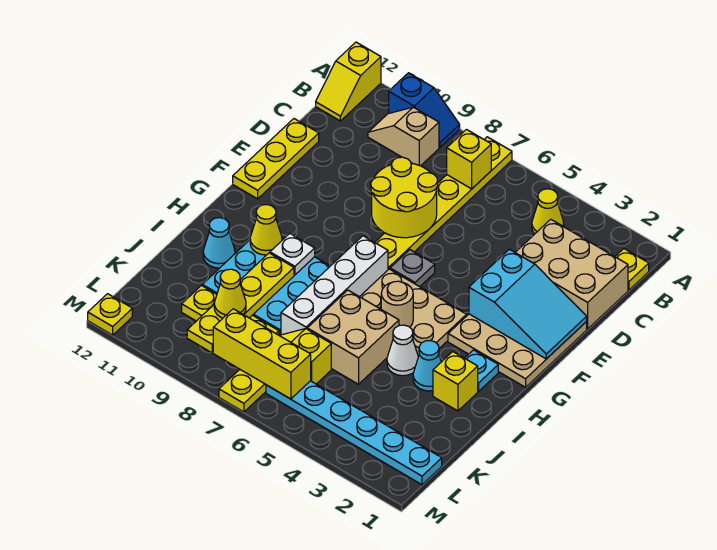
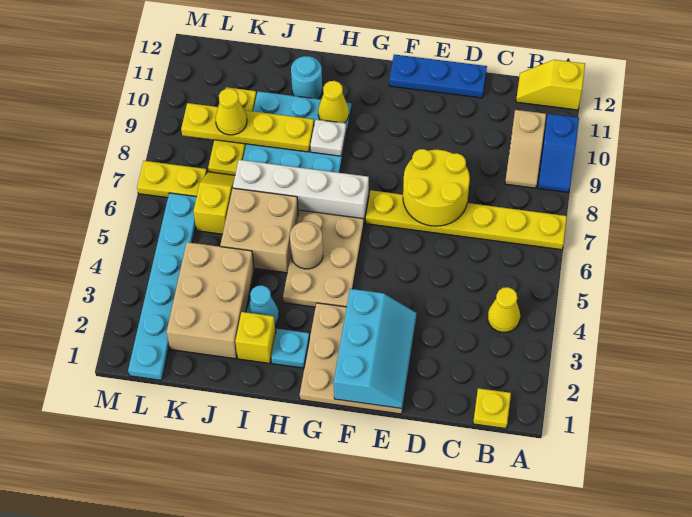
yellow brick B7 level 2 -> none
tan slope B9:B10 level 1 top 9 -> tan slope B9:B10 level 1 top 10
tan brick C1:D3 level 1 -> tan brick J2:K4 level 1
yellow plate D12:F12 level 1 -> blue plate D12:F12 level 1
cyan slope E1:F3 level 2 top 3 -> cyan slope E1:F3 level 2 top F
grey plate F6 level 1 -> none
white cone I4 level 1 -> none
cyan cone I11 level 1 -> cyan round brick I11 level 1
yellow brick L6:L8 level 2 -> none
yellow plate M12 level 1 -> none

